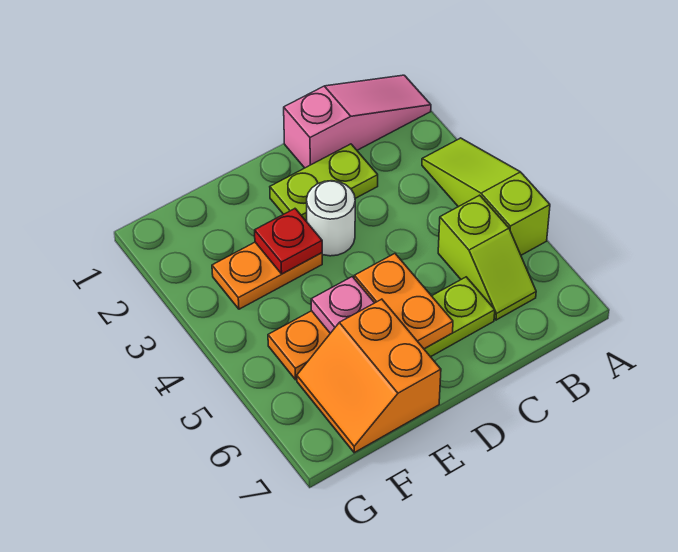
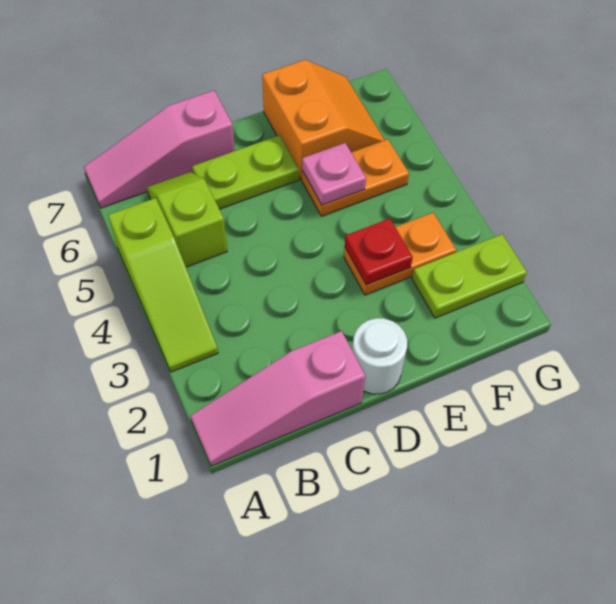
none -> pink slope A7:C7 level 1 top C
lime plate C2:D2 level 1 -> lime plate F2:G2 level 1
white round brick D3 level 1 -> white round brick D1 level 1
orange plate D5:D6 level 2 -> none

